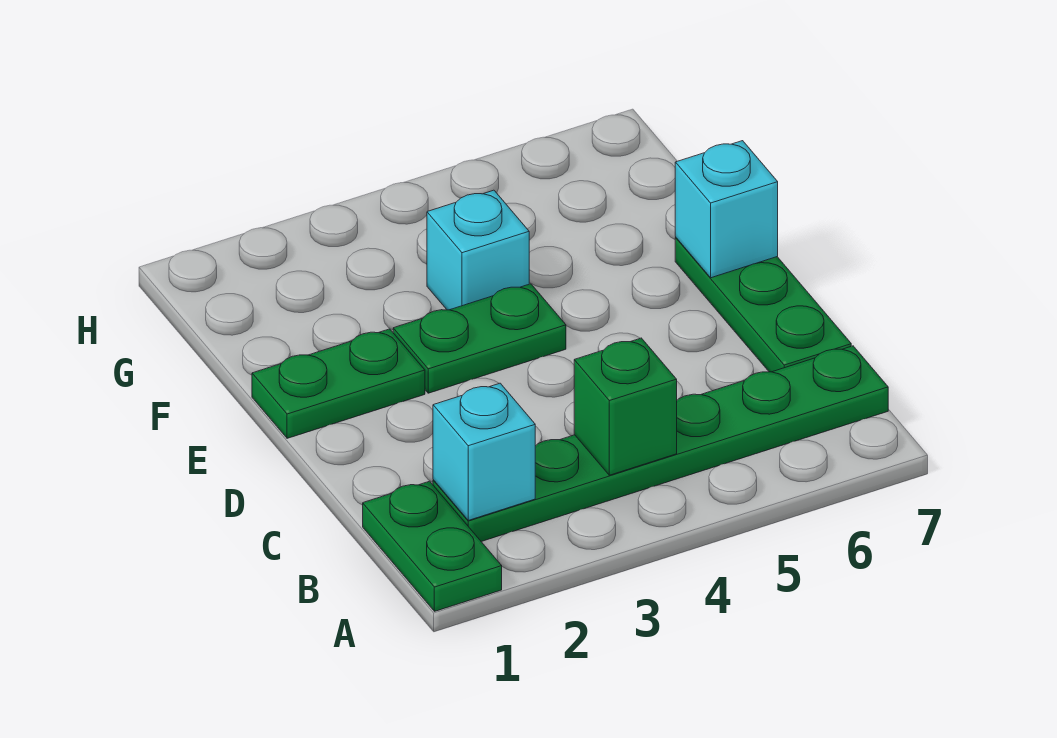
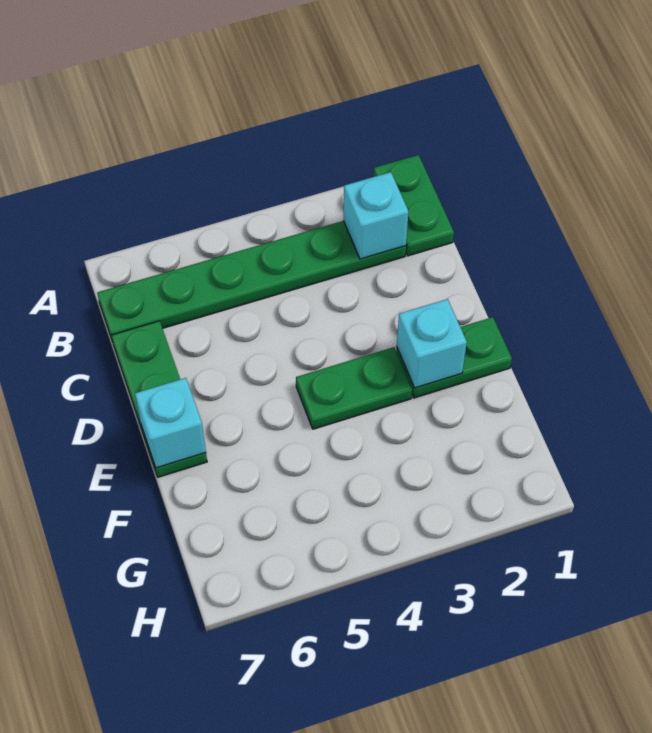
green brick B4 level 2 -> none
cyan brick F4 level 1 -> cyan brick E2 level 2

